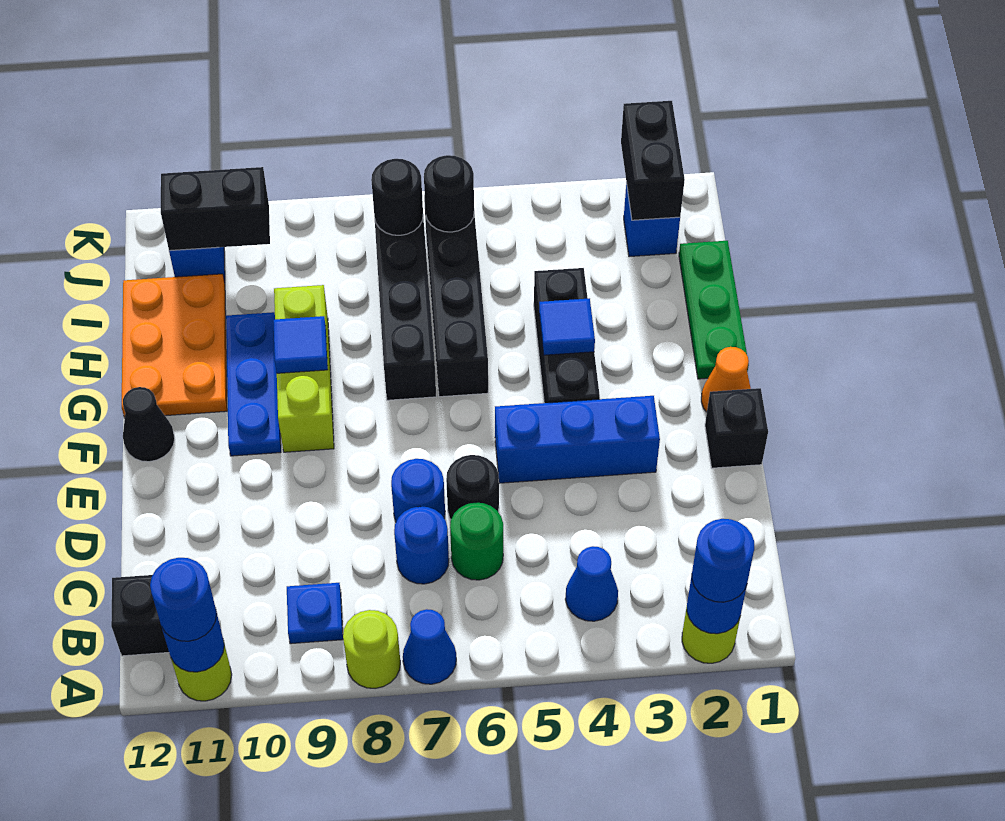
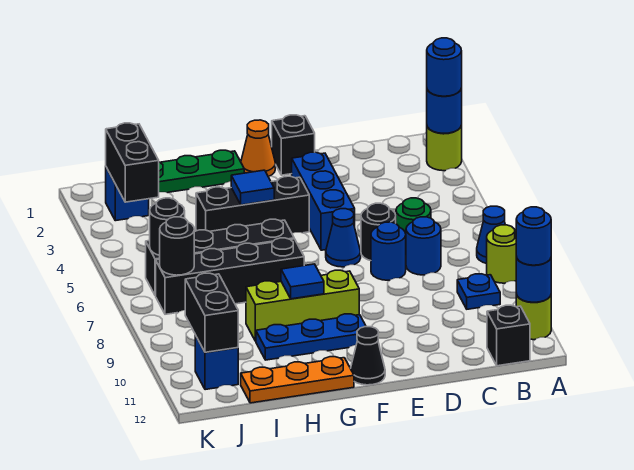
blue cone B4 level 1 -> blue cone E6 level 1
orange plate G11:I12 level 1 -> orange plate G12:I12 level 1
black brick J2:K2 level 2 -> black brick J2:J3 level 2

